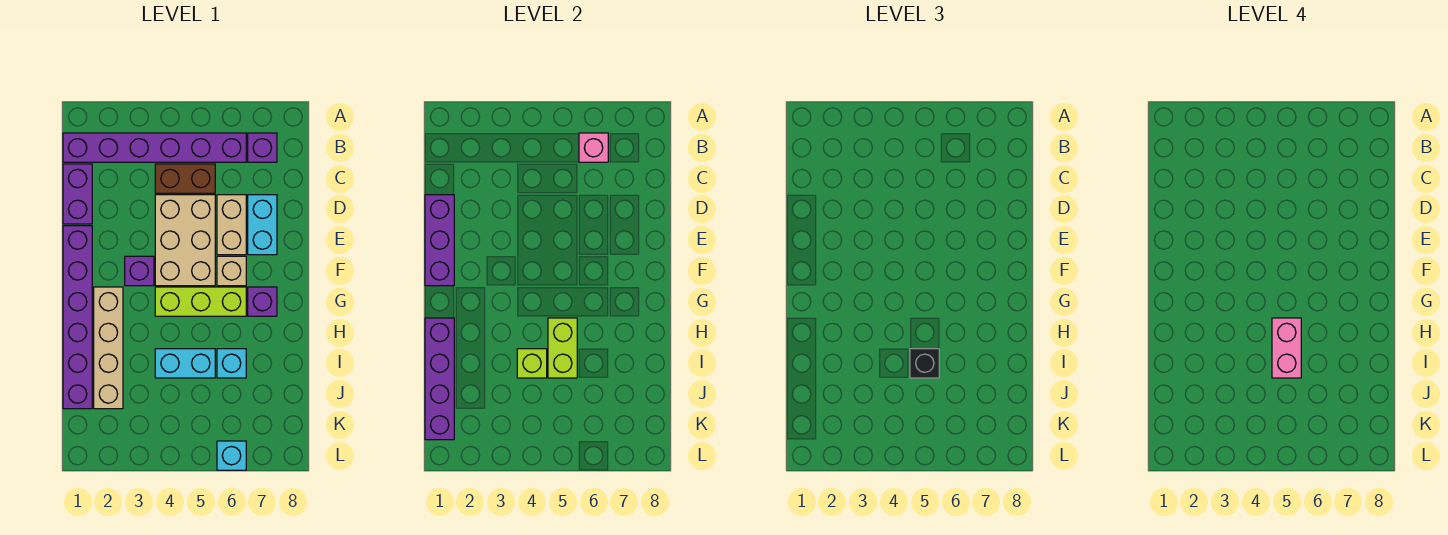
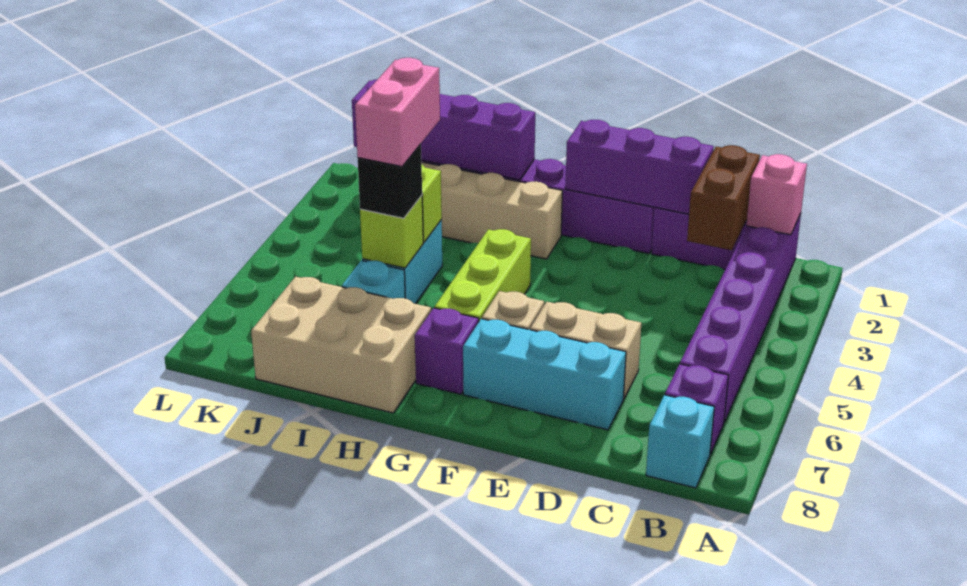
pink brick B6 level 2 -> pink brick B1 level 2
brown brick C4:C5 level 1 -> brown brick C1:C2 level 2
tan brick D4:F5 level 1 -> tan brick H7:J8 level 1
cyan brick D7:E7 level 1 -> cyan brick D7:F7 level 1
purple brick F3 level 1 -> none
lime brick H5:I5 level 2 -> lime brick I5 level 2
pink brick H5:I5 level 4 -> pink brick I4:I5 level 4
cyan brick L6 level 1 -> cyan brick B8 level 1

